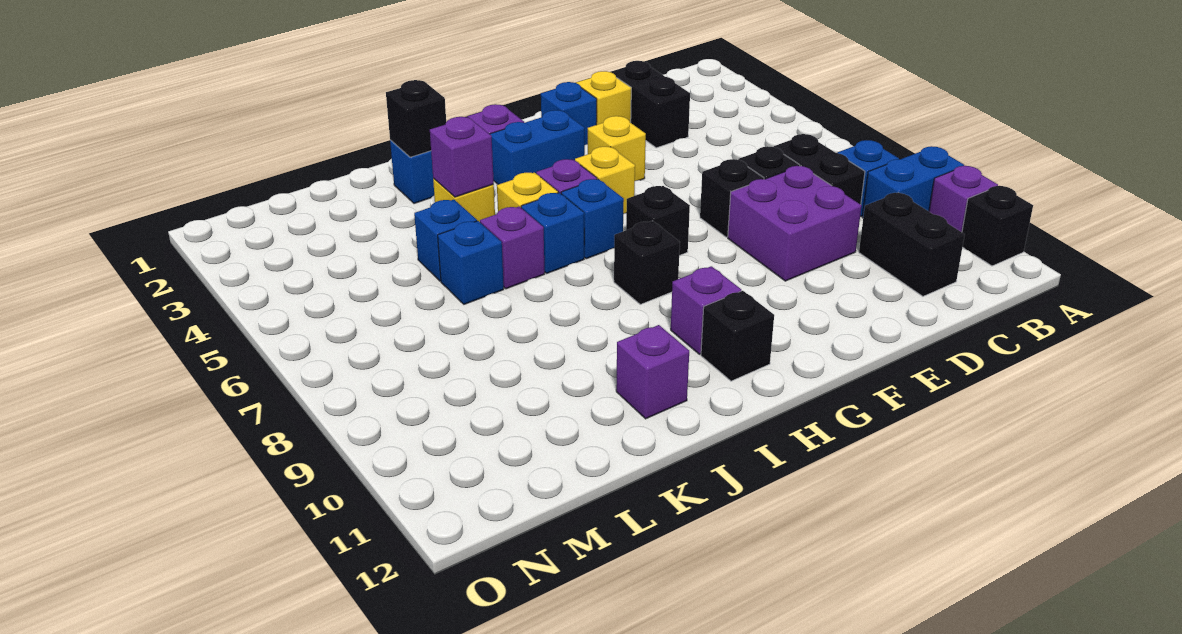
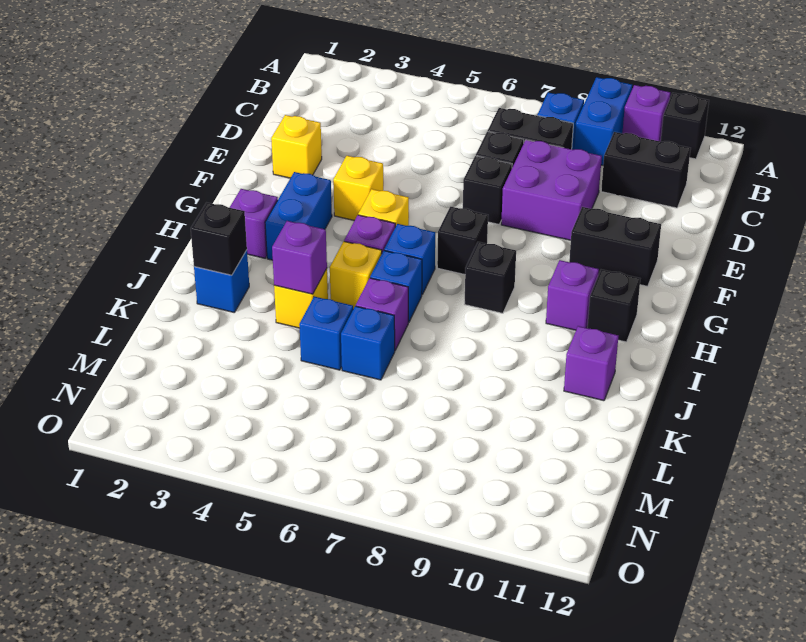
black brick D2:D3 level 1 -> black brick F10:F11 level 1
blue brick F2 level 1 -> none

